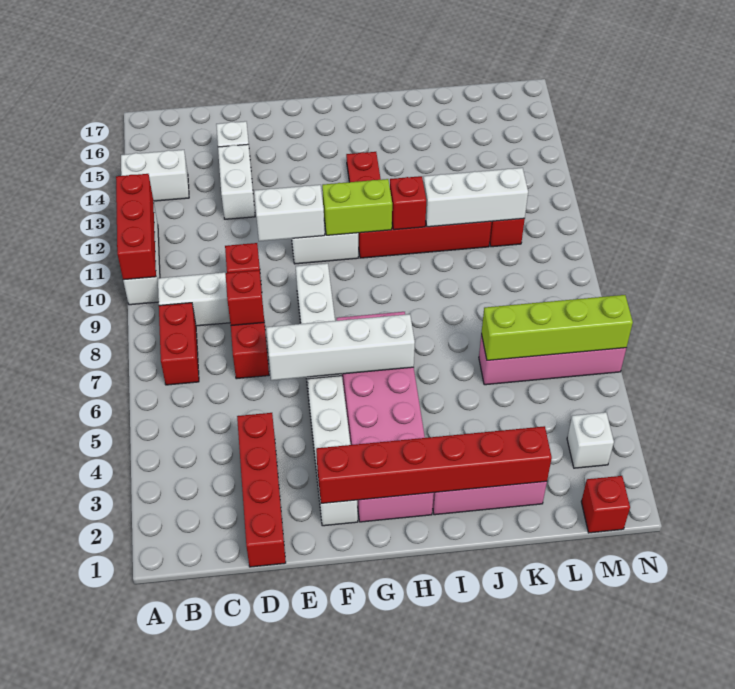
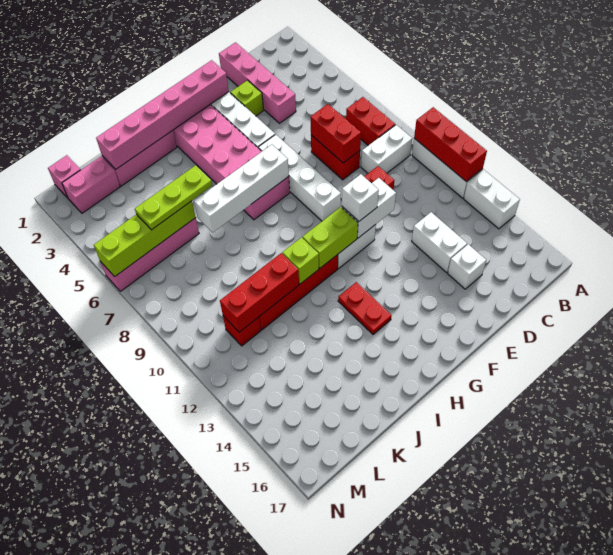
white brick A14:B14 level 1 -> white brick A13:A14 level 1
red brick D1:D4 level 1 -> pink brick D1:D4 level 1
red brick D8 level 2 -> red brick D7:D8 level 2
none -> lime brick E3 level 1
white brick E6:H6 level 2 -> white brick G7:J7 level 2
red brick F2:K2 level 2 -> pink brick F2:K2 level 2
red brick I11 level 2 -> lime brick I11 level 2
none -> lime plate J6:L6 level 3
white brick J11:L11 level 2 -> red brick J11:L11 level 2
none -> pink brick L2:M2 level 1
red brick M1 level 1 -> pink brick M1 level 1
white brick M3 level 1 -> white brick F11 level 3

